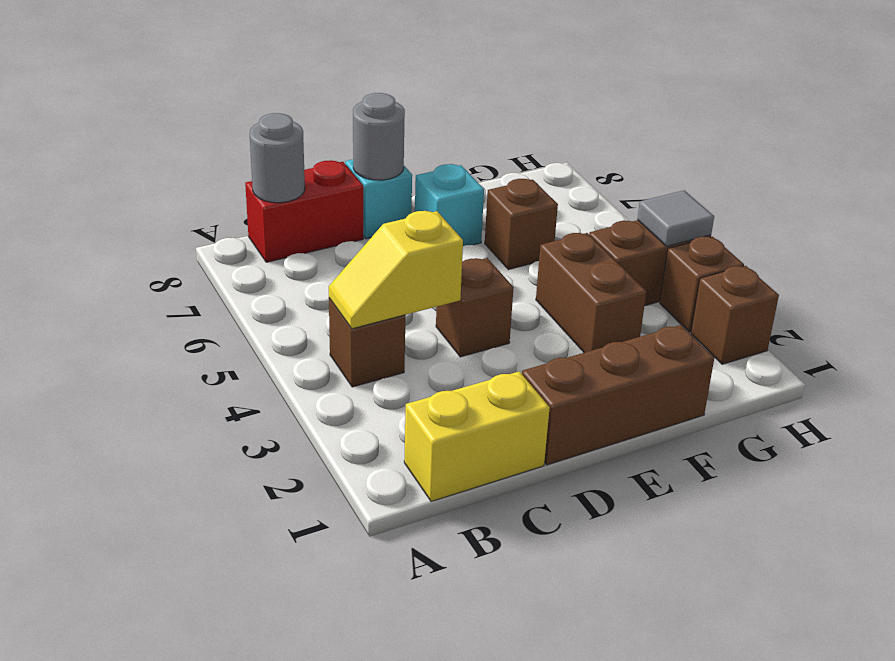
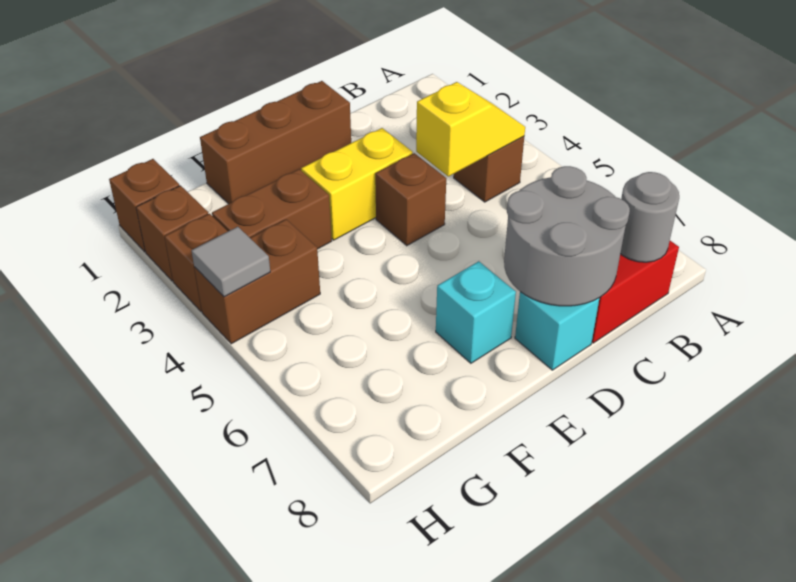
yellow brick B1:C1 level 1 -> yellow brick D3:E3 level 1
grey round brick D8 level 2 -> grey round brick C7:D8 level 2
brown brick F3:F4 level 1 -> brown brick F3:G3 level 1
brown brick F6 level 1 -> brown brick H1 level 1

